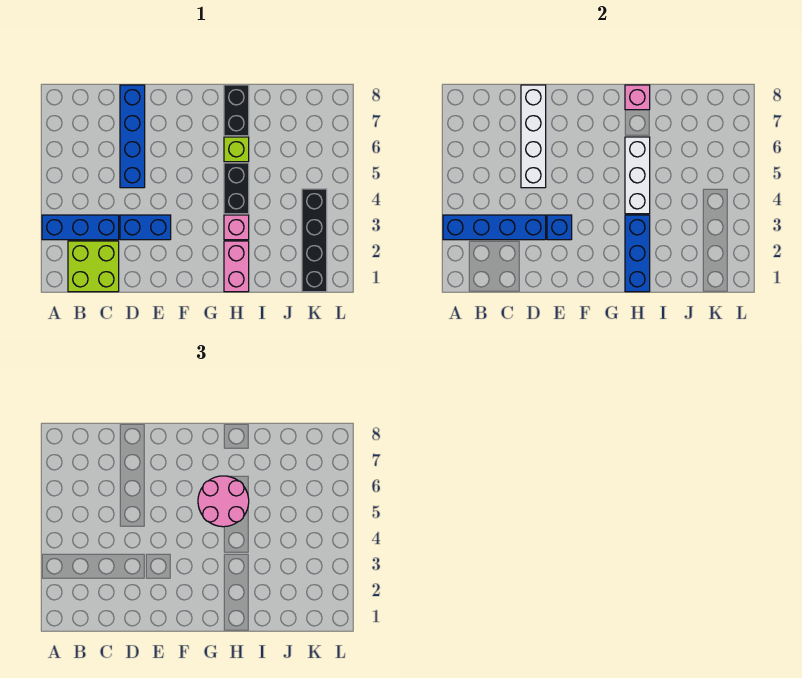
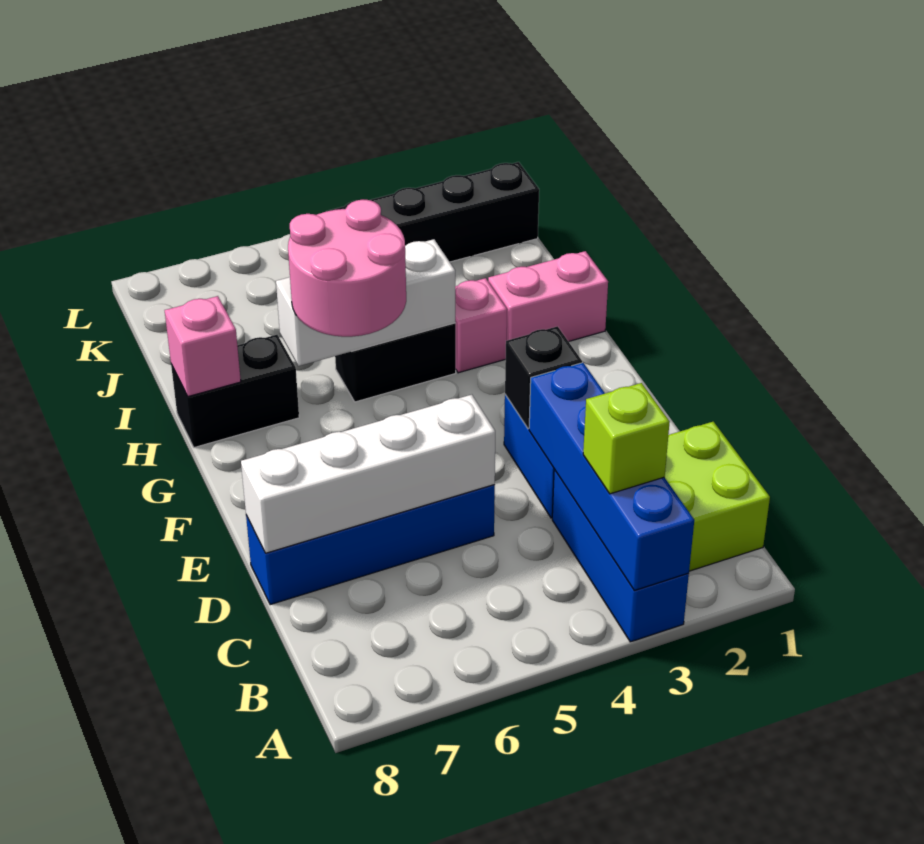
blue brick E3 level 2 -> black brick E3 level 2
blue brick H1:H3 level 2 -> none
lime brick H6 level 1 -> lime brick B3 level 3

